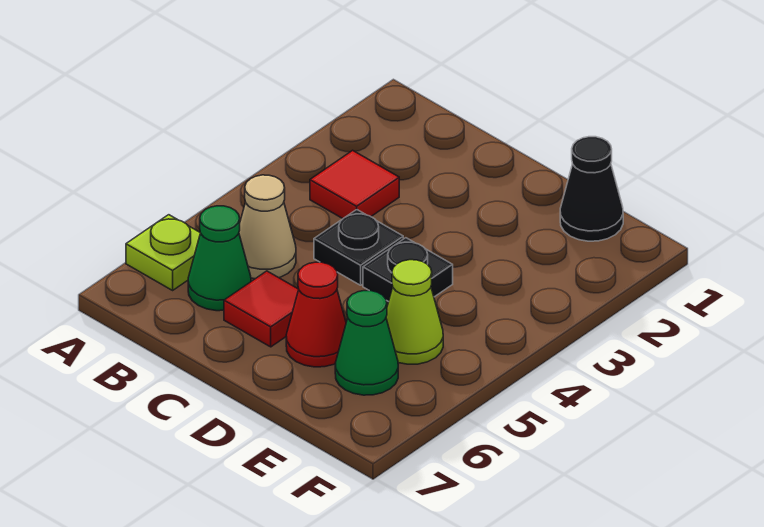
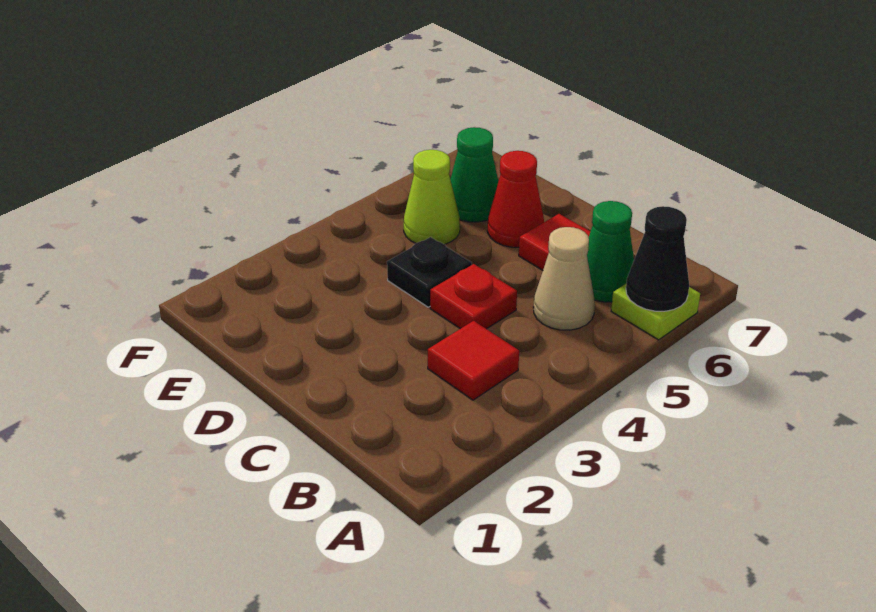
black plate C4 level 1 -> red plate C4 level 1
black cone E1 level 1 -> black cone A6 level 2

